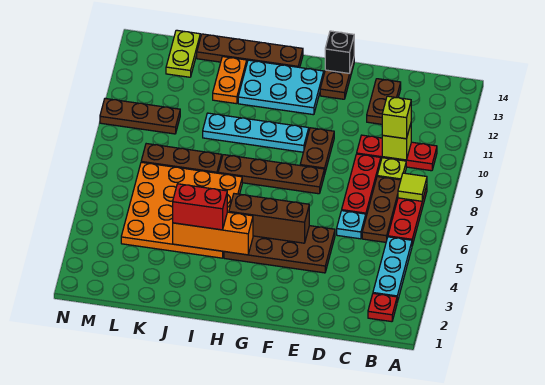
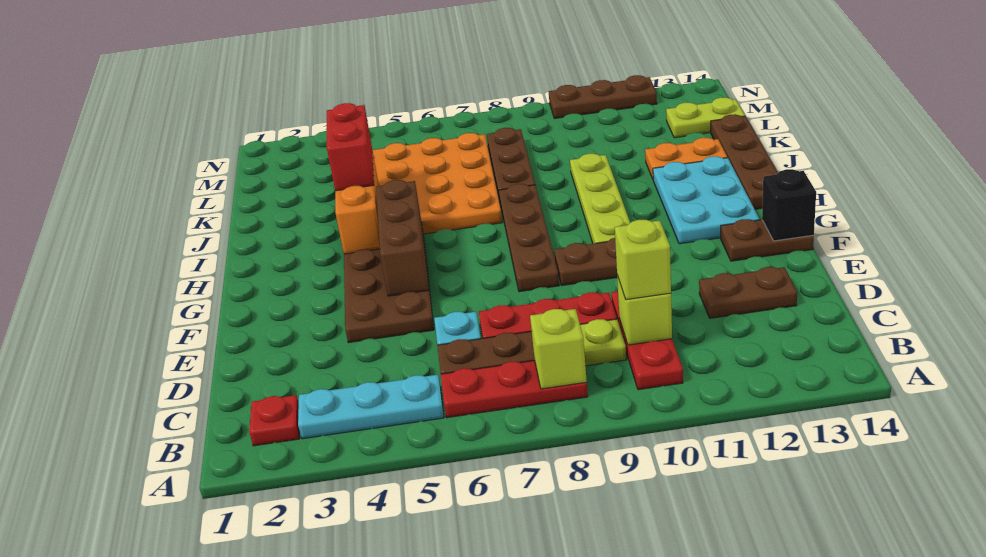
lime tile B8 level 2 -> lime brick B8 level 2
cyan plate G10:J10 level 1 -> lime plate G10:J10 level 1
brown plate L10:N10 level 1 -> brown plate N10:N12 level 1

